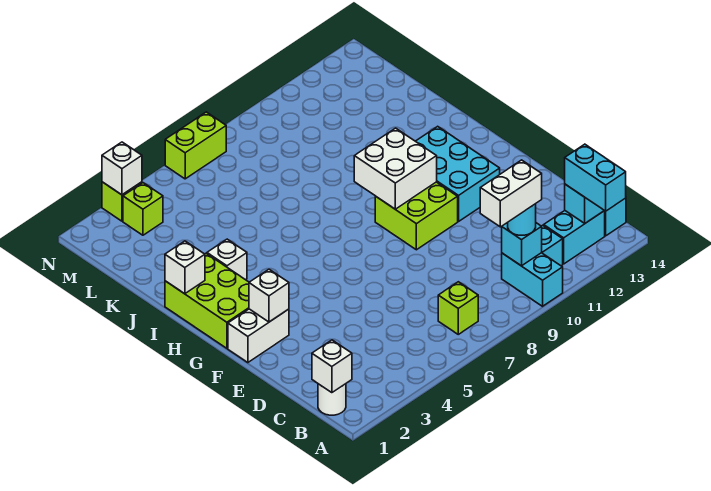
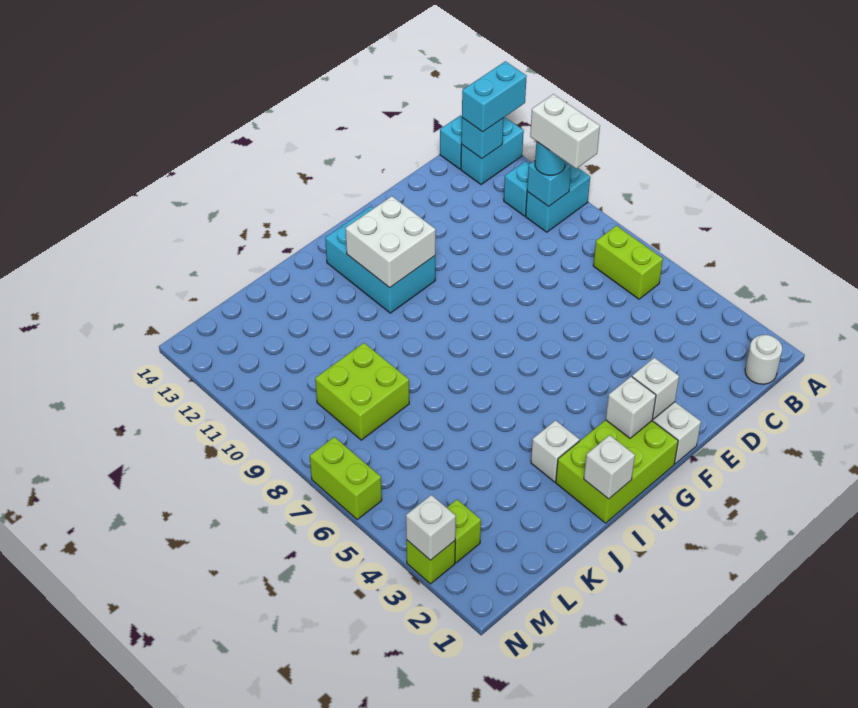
white brick B1 level 2 -> white brick G2 level 2
lime brick B7 level 1 -> lime brick B6:B7 level 1
cyan brick B12:B13 level 1 -> cyan brick A13:B13 level 1
lime brick F9:G10 level 1 -> lime brick K8:L9 level 1
cyan brick F11:H12 level 1 -> cyan brick G11:H13 level 1
white brick G9:H10 level 2 -> white brick G11:H12 level 2

